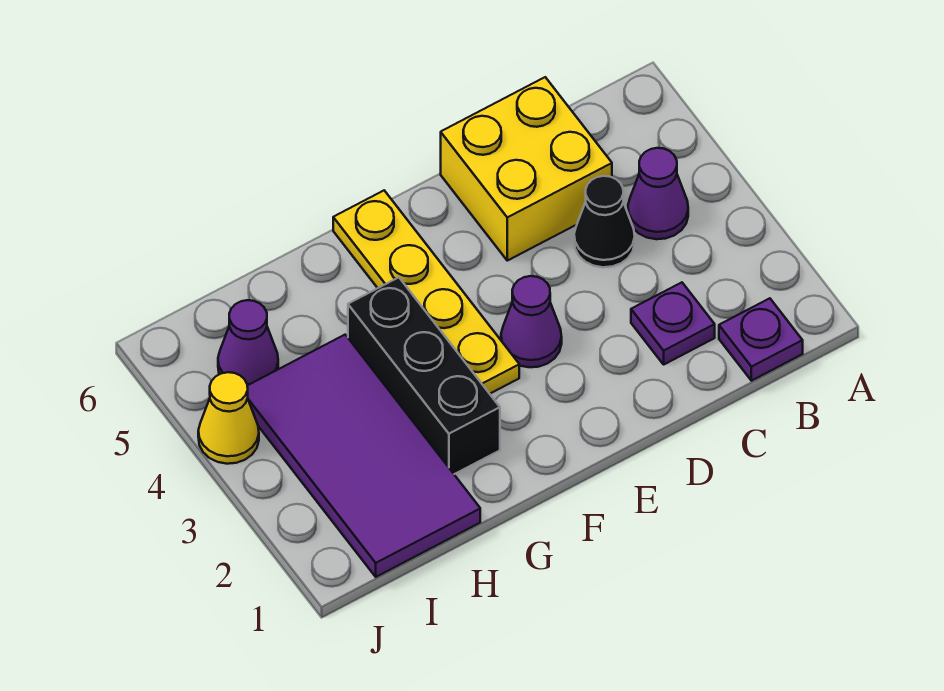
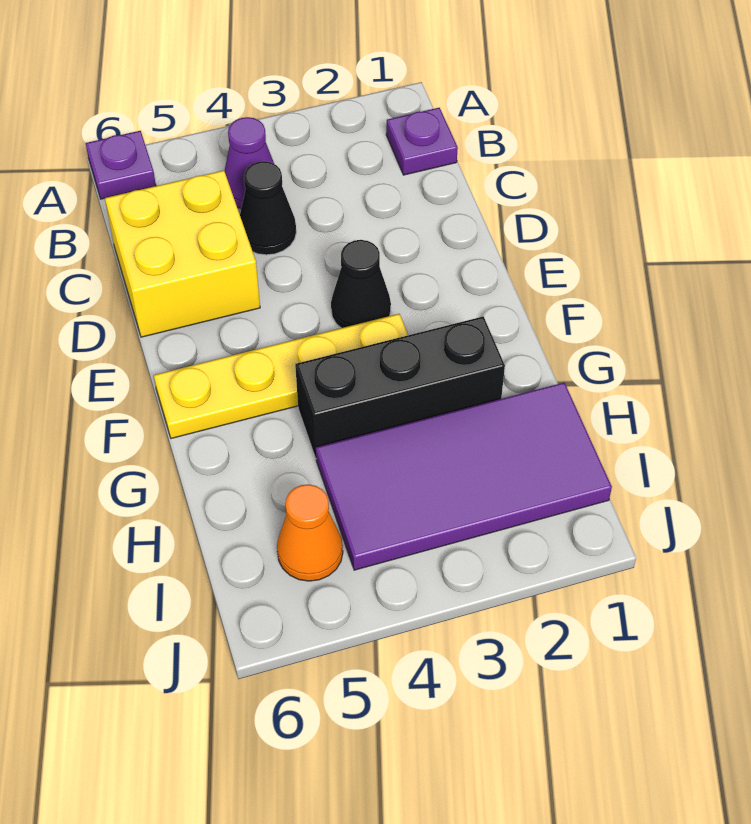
purple plate C2 level 1 -> purple plate A6 level 1
purple cone E3 level 1 -> black cone E3 level 1
purple cone I5 level 1 -> orange cone I5 level 1
yellow cone J4 level 1 -> none

